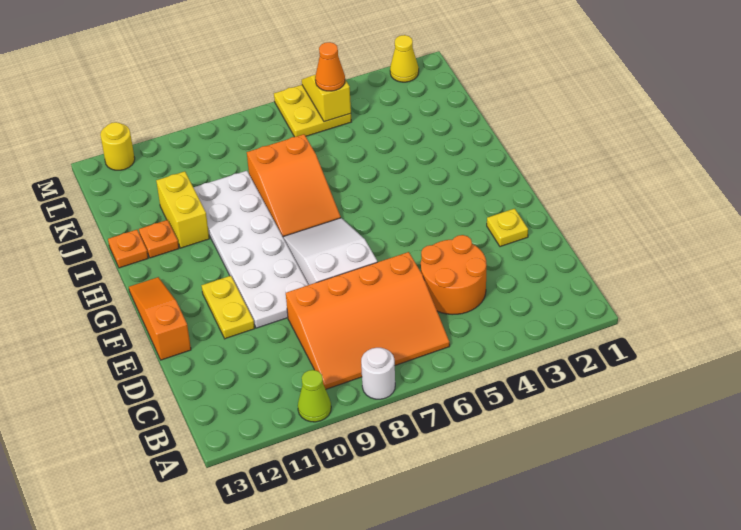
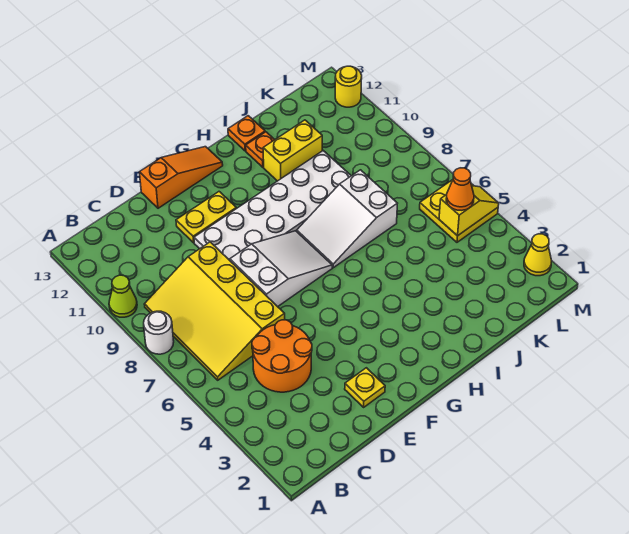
orange slope B6:D9 level 1 top D -> yellow slope B6:D9 level 1 top D
orange slope H7:J8 level 1 top J -> white slope H7:J8 level 1 top J

